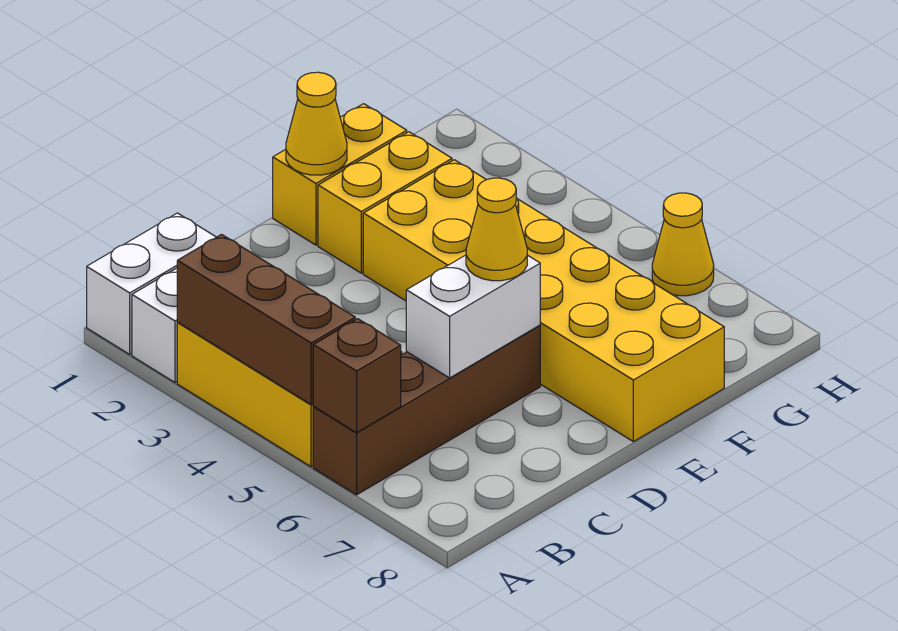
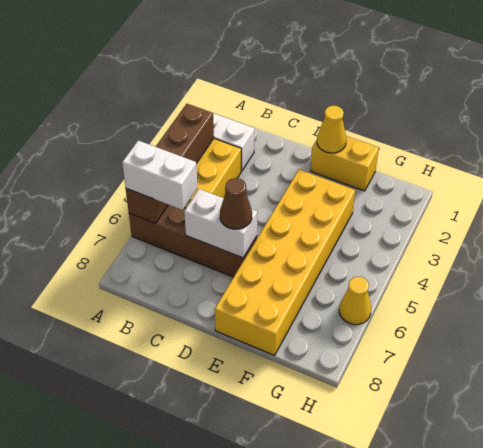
white brick A1:B1 level 1 -> white brick A6:B6 level 3
yellow cone D6 level 3 -> brown cone D6 level 3
yellow brick E2:F2 level 1 -> none

